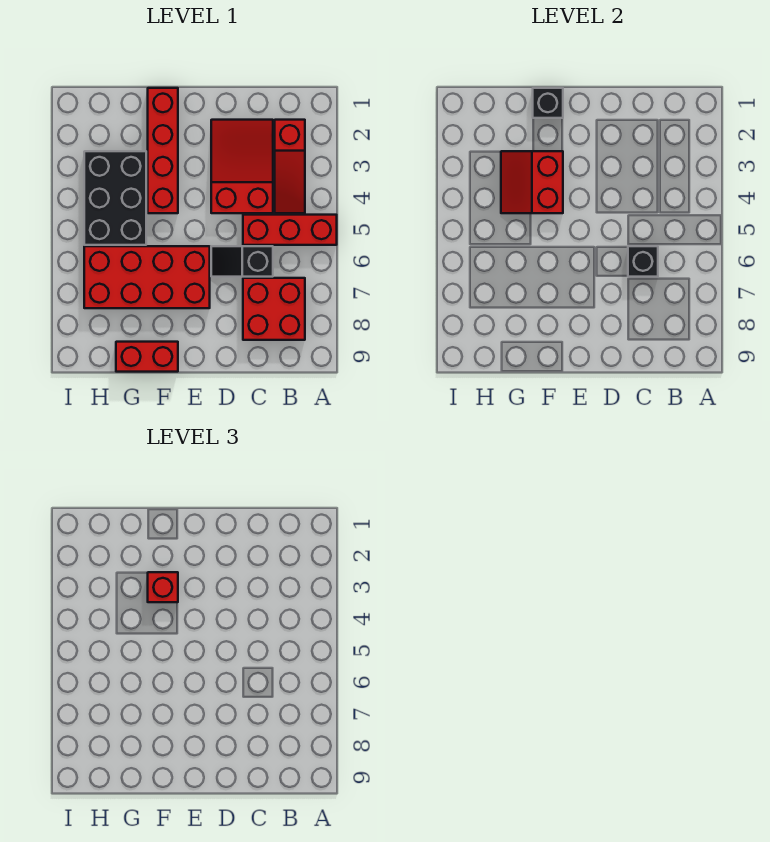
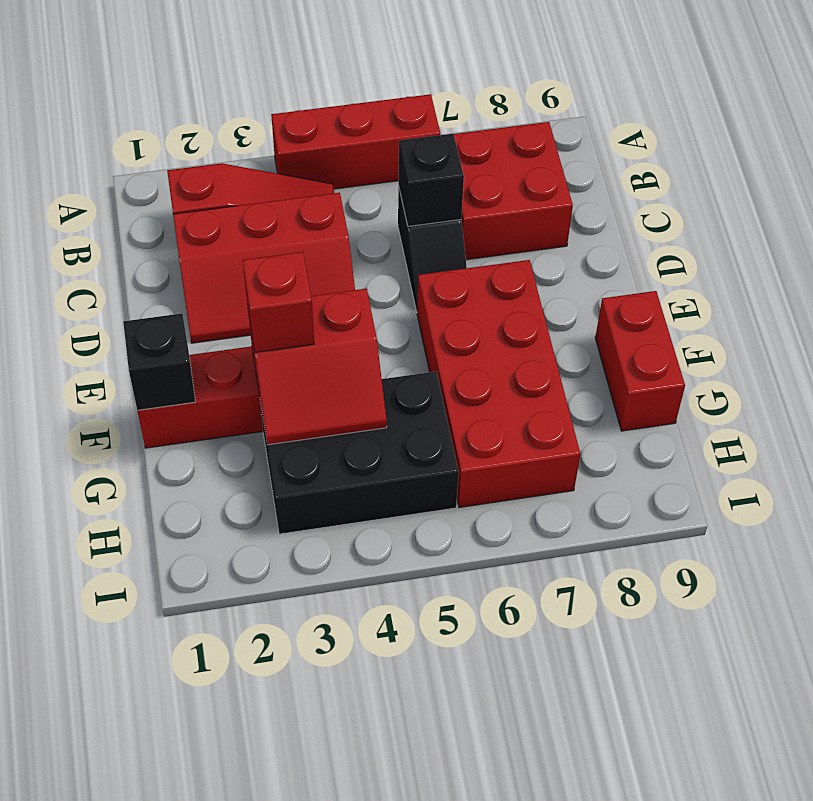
red brick A5:C5 level 1 -> red brick A4:A6 level 1
red slope C2:D4 level 1 top 4 -> red slope C2:D4 level 1 top C

